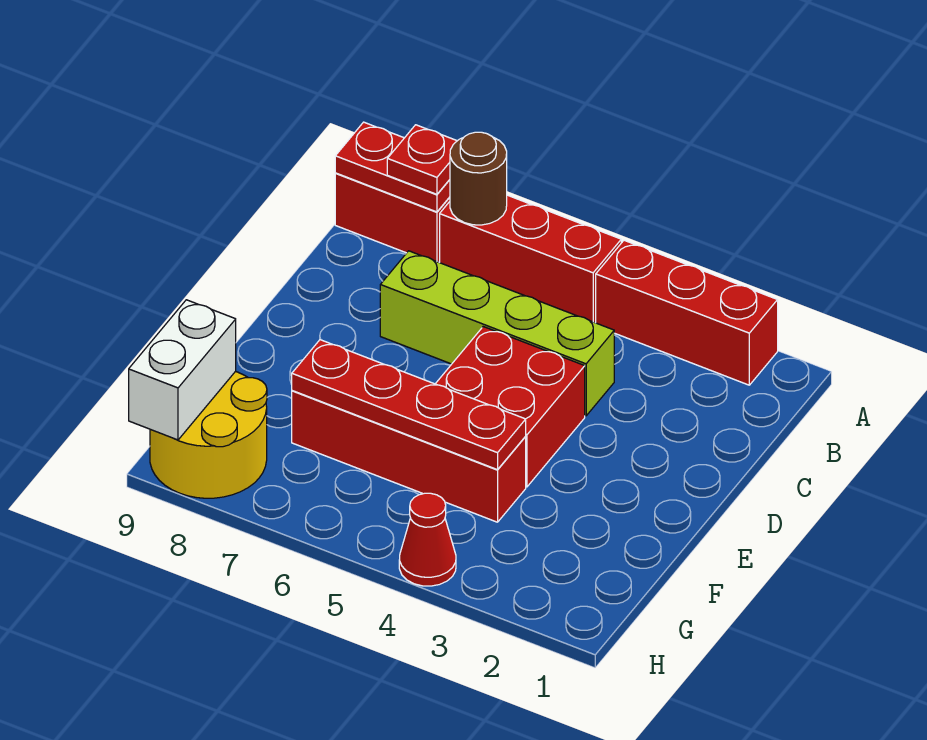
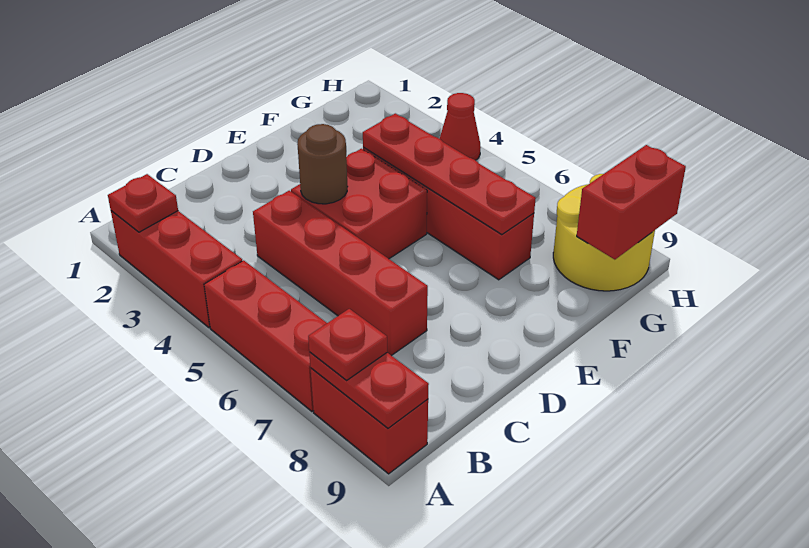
none -> red plate A2 level 2
brown round brick A7 level 2 -> brown round brick D4 level 2
lime brick C4:C7 level 1 -> red brick C4:C7 level 1
white brick G9:H9 level 2 -> red brick G9:H9 level 2

